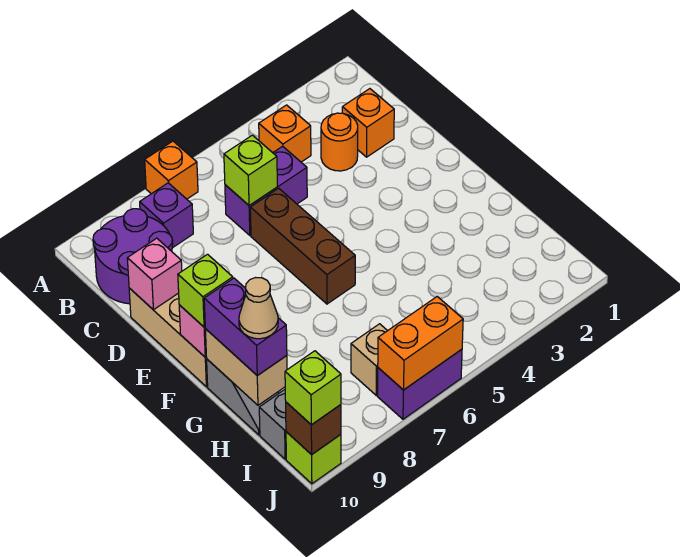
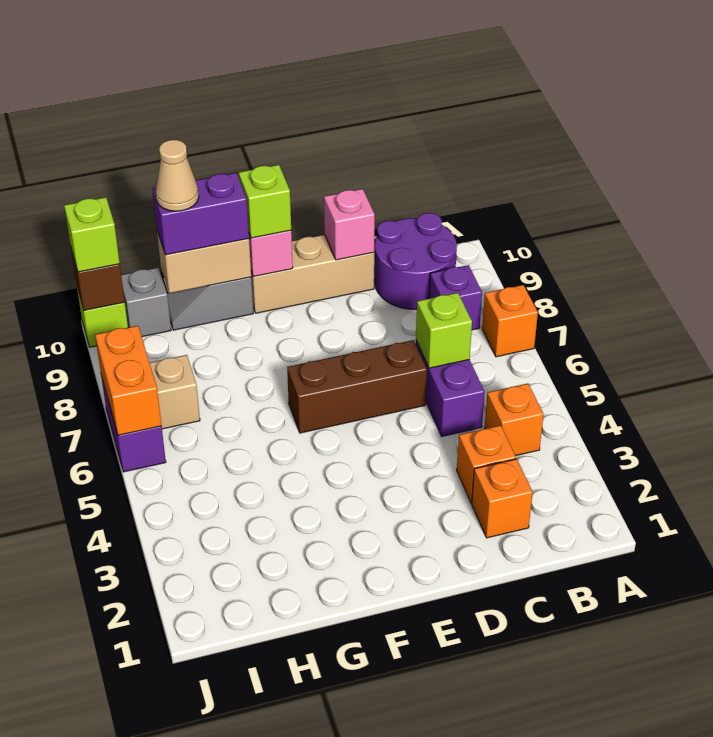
orange round brick C3 level 1 -> orange brick C3 level 1

